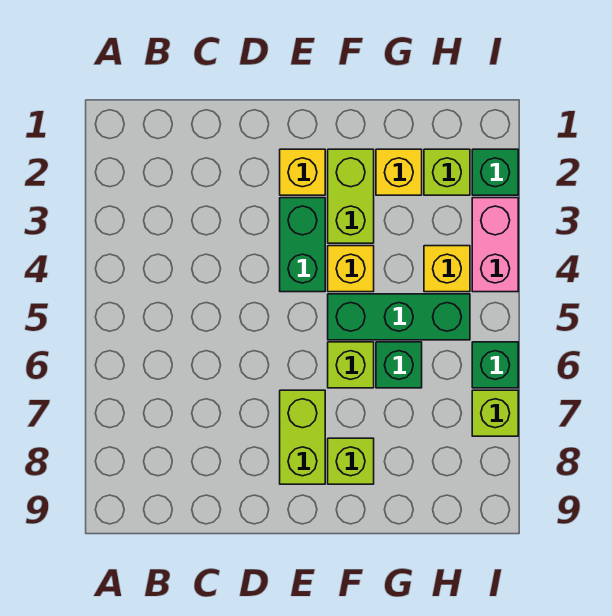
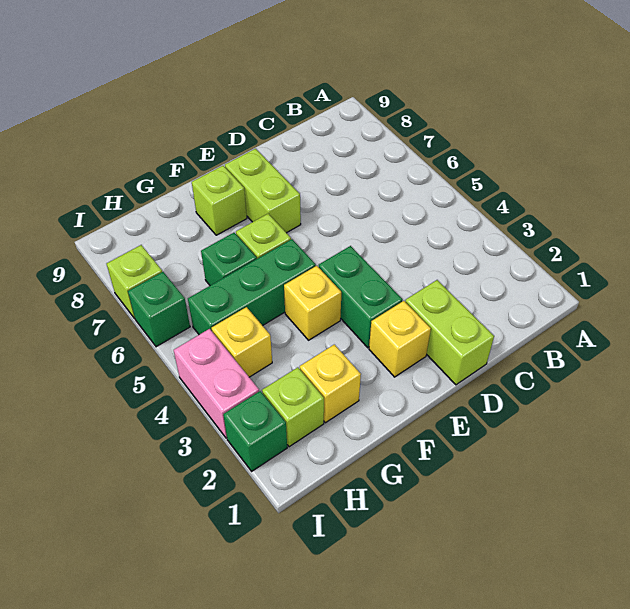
lime brick F2:F3 level 1 -> lime brick D1:D2 level 1

